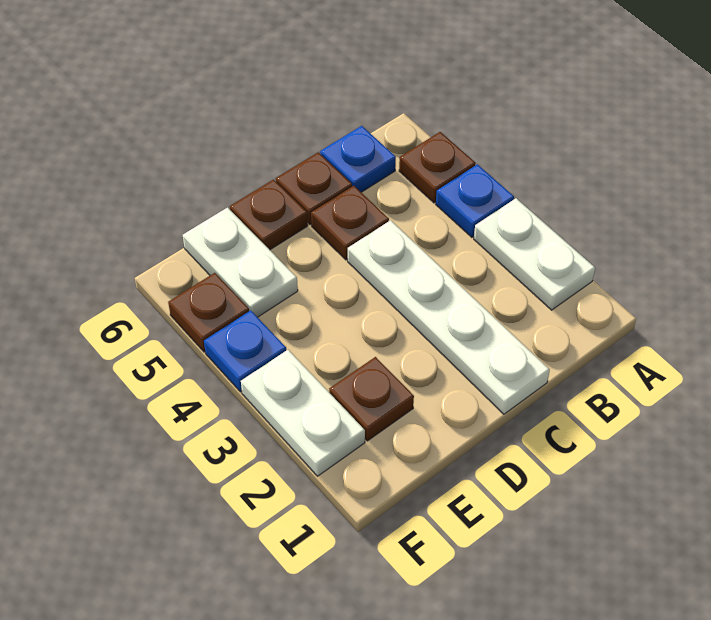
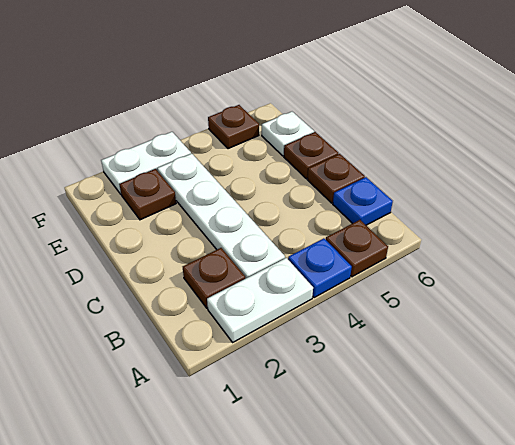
white plate C1:C4 level 1 -> white plate B3:E3 level 1
brown plate C5 level 1 -> brown plate B2 level 1
white plate E5:E6 level 1 -> white plate E6 level 1
blue plate F4 level 1 -> none

